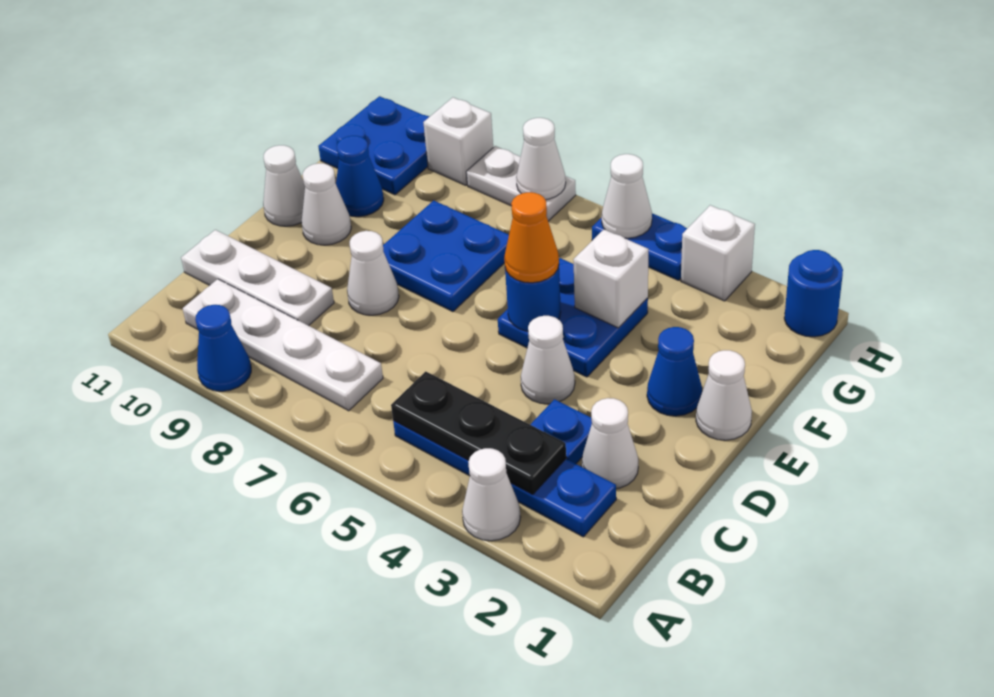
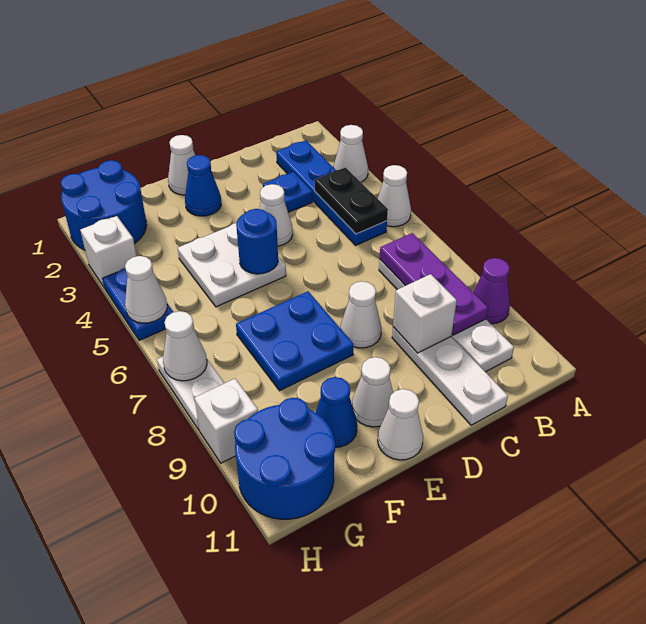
blue cone A9 level 1 -> purple cone A9 level 1
black plate B3:B5 level 2 -> black plate B4:B5 level 2
none -> purple plate B7:B9 level 2
white cone C2 level 1 -> white cone A5 level 1
blue plate E4:F5 level 1 -> white plate E4:F5 level 1
orange cone E5 level 3 -> none
white brick F4 level 2 -> white brick C9 level 2
blue plate G10:H11 level 1 -> blue round brick G10:H11 level 1
blue round brick H1 level 1 -> blue round brick G1:H2 level 1

